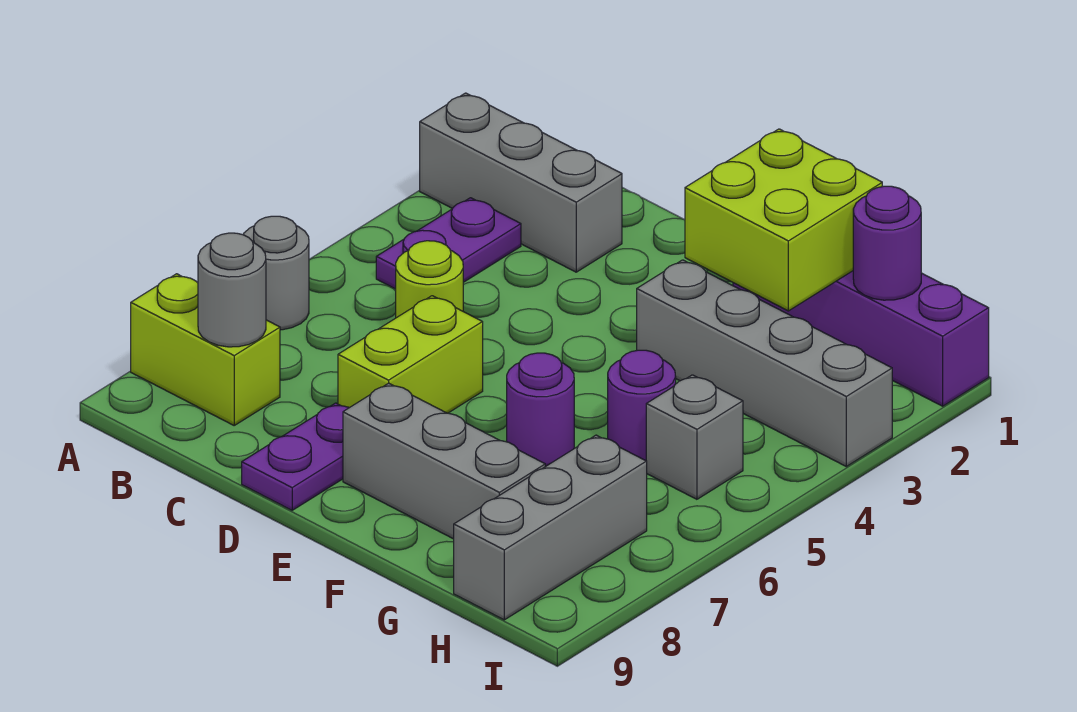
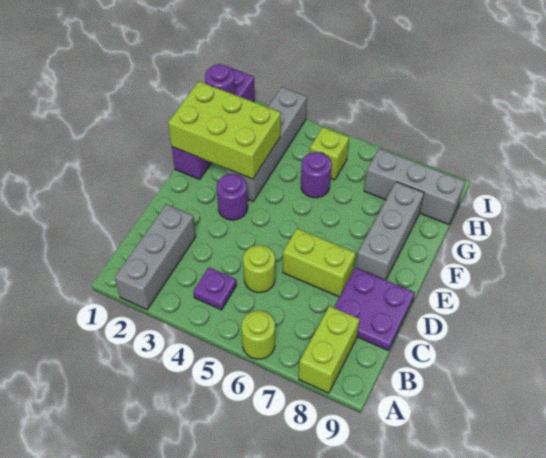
grey round brick A6 level 1 -> lime round brick A6 level 1
purple plate B3:B4 level 1 -> purple plate B4 level 1
grey round brick B8 level 2 -> none
purple plate D8:D9 level 1 -> purple plate C8:D9 level 1
lime brick F1:G2 level 2 -> lime brick F1:G3 level 2
purple round brick F6 level 1 -> purple round brick E3 level 1
grey brick H5 level 1 -> lime brick H5 level 1

